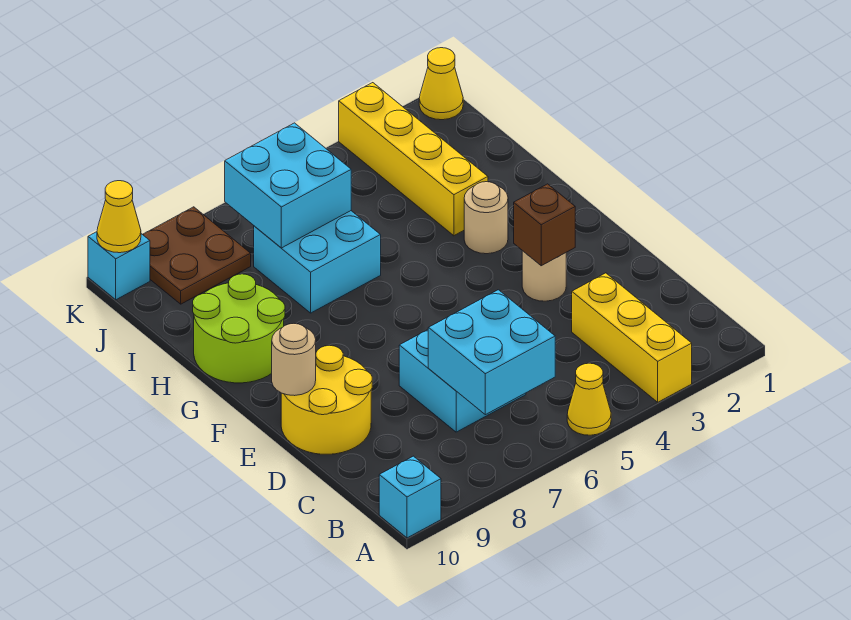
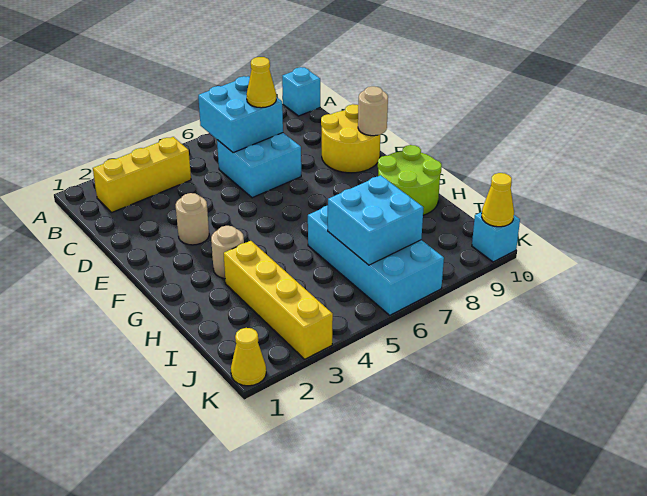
yellow brick A3:C3 level 1 -> yellow brick B2:B4 level 1
yellow cone A5 level 1 -> yellow cone C7 level 3
brown brick E3 level 2 -> none
cyan brick H6:I7 level 1 -> cyan brick H6:K7 level 1
brown plate J8:K9 level 1 -> none

